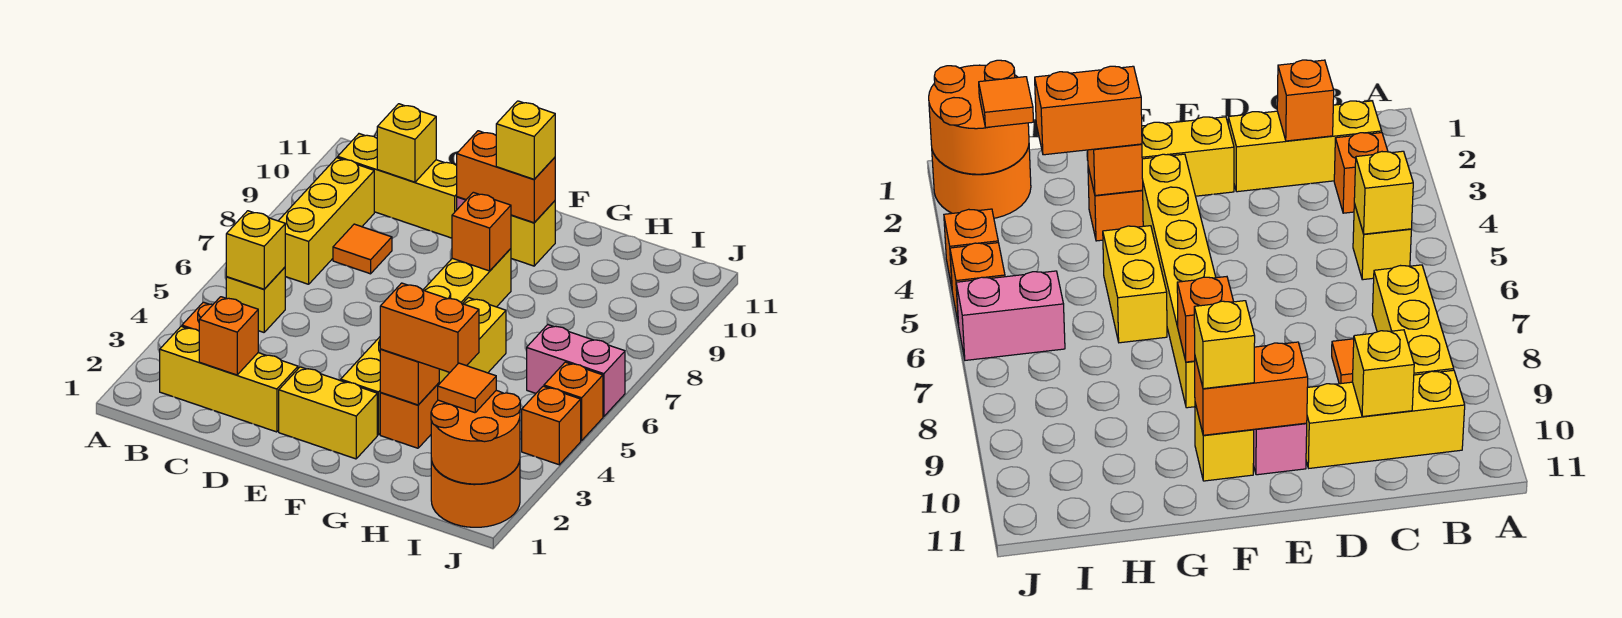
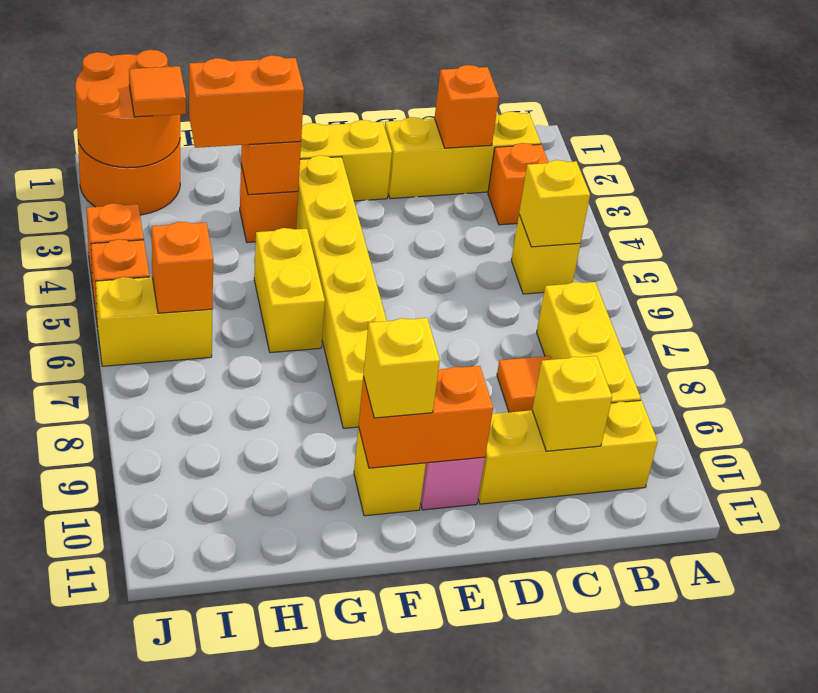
orange brick F8 level 2 -> orange brick I6 level 2
pink brick I6:J6 level 1 -> yellow brick I6:J6 level 1

